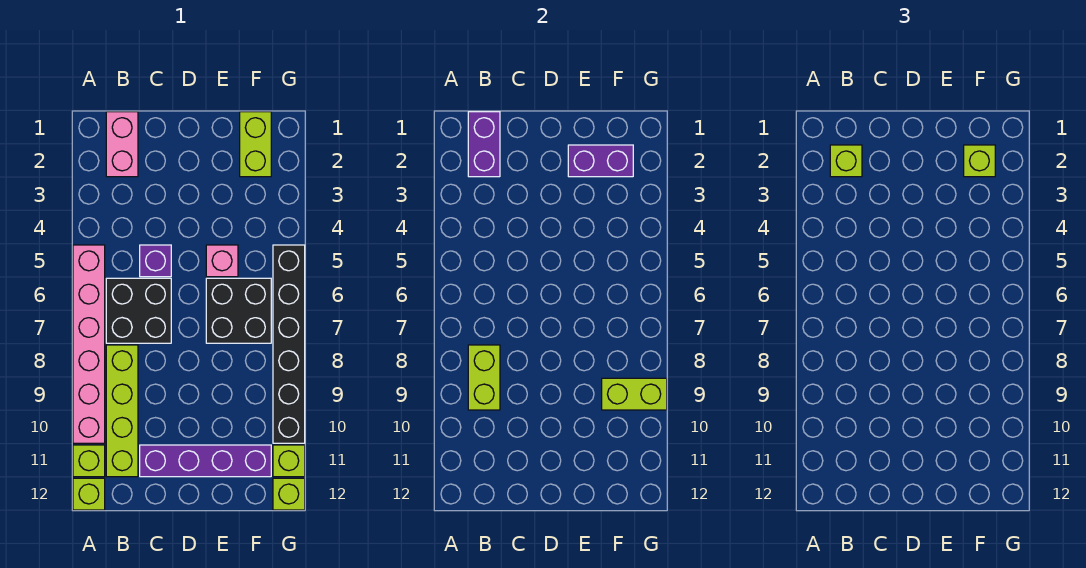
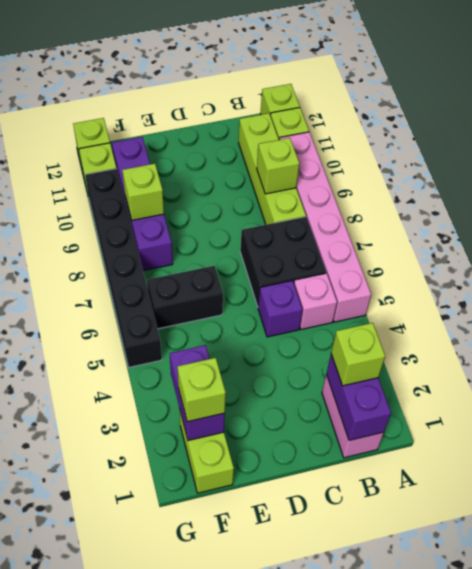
lime brick B8:B9 level 2 -> lime brick B9 level 2
purple brick C11:F11 level 1 -> purple brick F8:F11 level 1
purple brick E2:F2 level 2 -> purple brick F2:F3 level 2
pink brick E5 level 1 -> pink brick B5 level 1
black brick E6:F7 level 1 -> black brick E6:F6 level 1
lime brick F9:G9 level 2 -> lime brick F9 level 2

